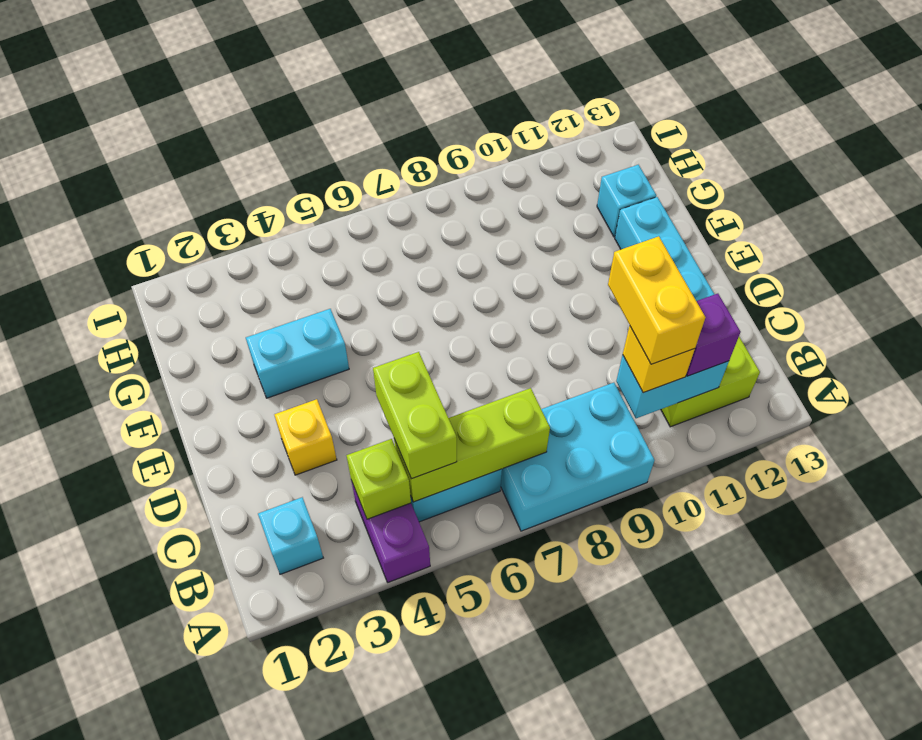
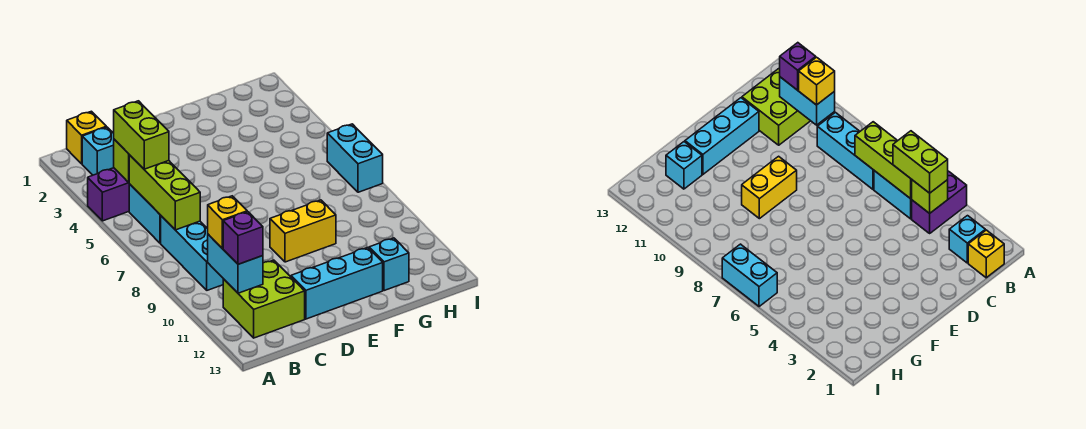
cyan brick A7:B9 level 1 -> cyan brick B7:B9 level 1
lime brick B5:C5 level 3 -> lime brick B4:B5 level 3
yellow brick B10:C10 level 4 -> yellow brick E9:F9 level 1
yellow brick D3 level 1 -> yellow brick B1 level 1
cyan brick F3:F4 level 1 -> cyan brick I6:I7 level 1

